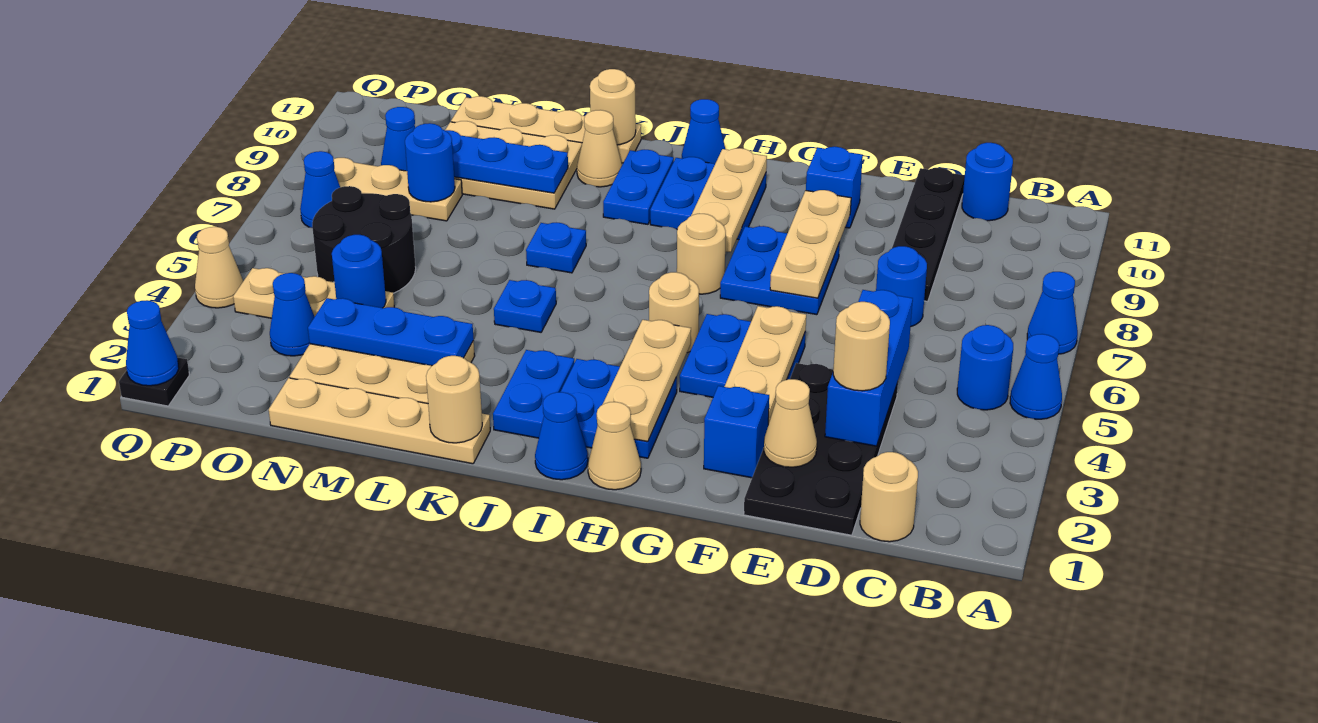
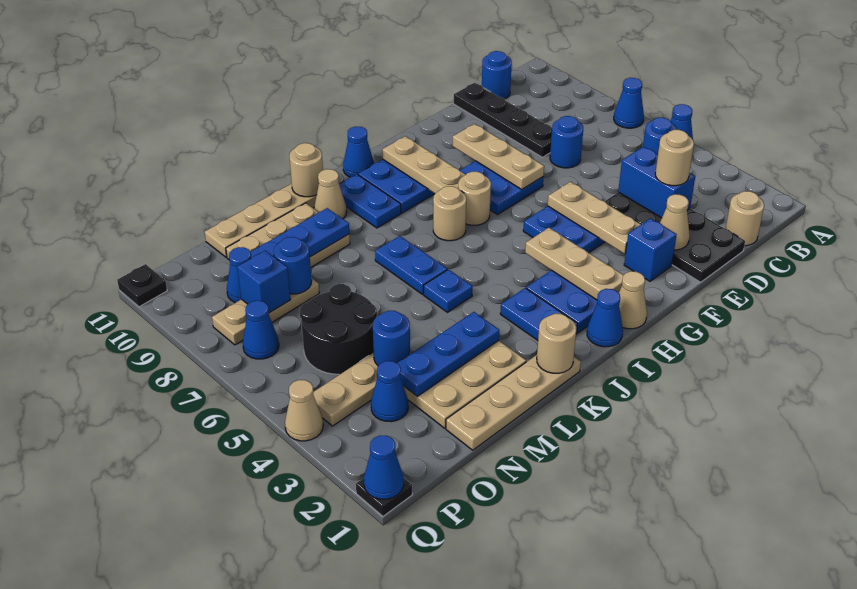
blue brick D3:D5 level 2 -> blue brick D3:D4 level 2
blue brick F10 level 1 -> blue brick O8 level 2
tan round brick H5 level 1 -> tan round brick I7 level 1
blue plate K7 level 1 -> blue plate K6:K7 level 1
none -> black plate Q11 level 1

